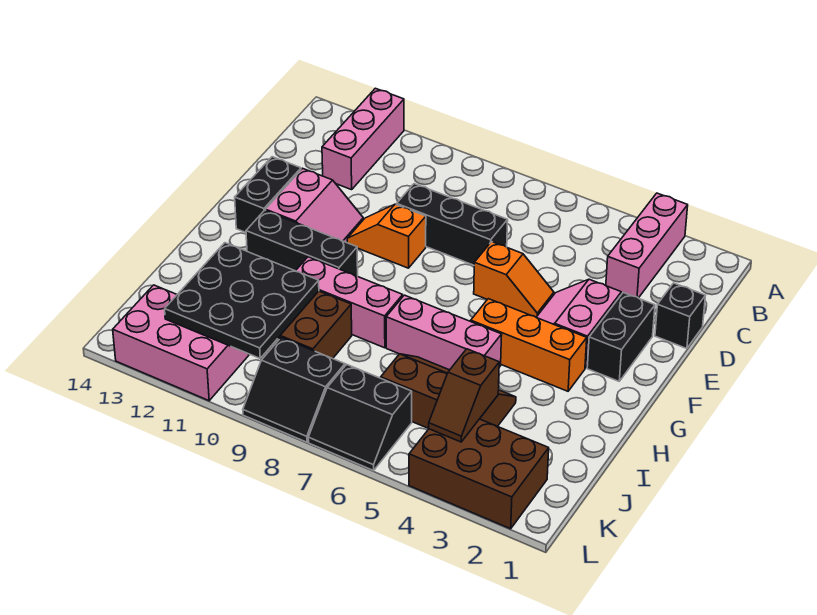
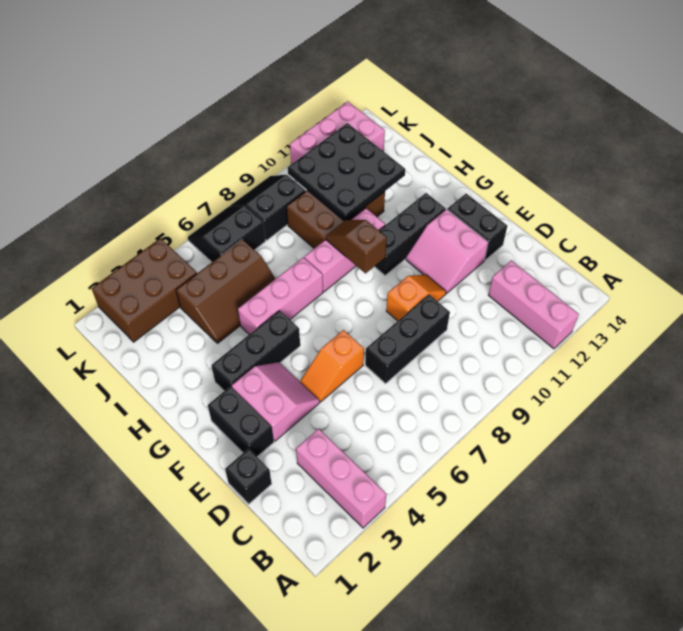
orange brick G3:G5 level 1 -> black brick G3:G5 level 1
brown slope J4:K4 level 2 top J -> brown slope G9:H9 level 2 top G

